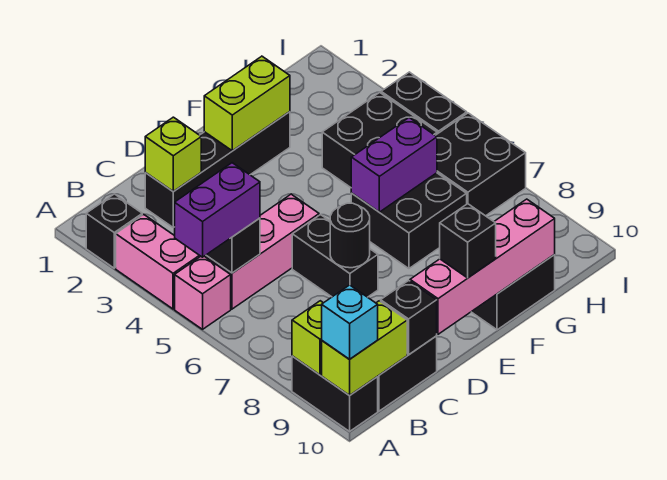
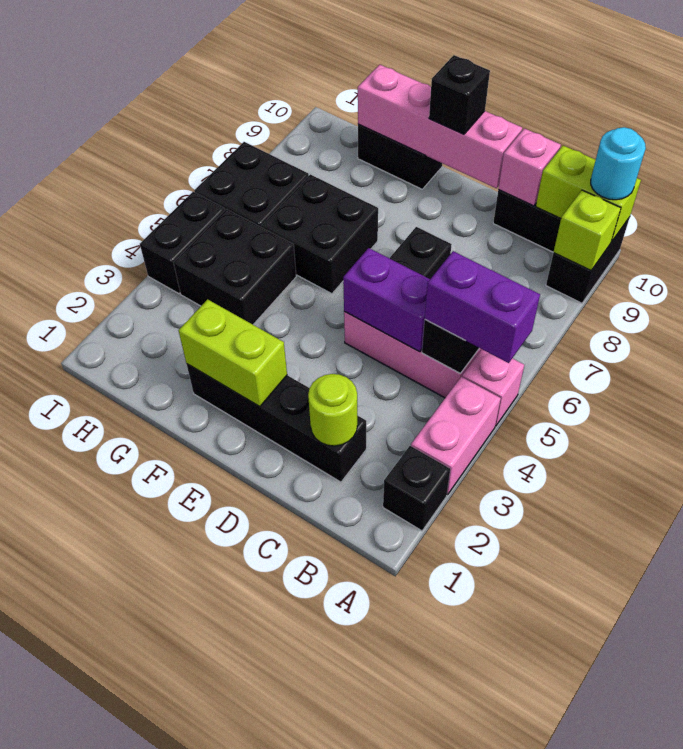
cyan brick A10 level 3 -> cyan round brick A10 level 3
lime brick C2 level 2 -> lime round brick C2 level 2
black brick C10 level 2 -> pink brick C10 level 2
black round brick D7 level 2 -> none
purple brick F6:G6 level 2 -> purple brick C5:D5 level 2

